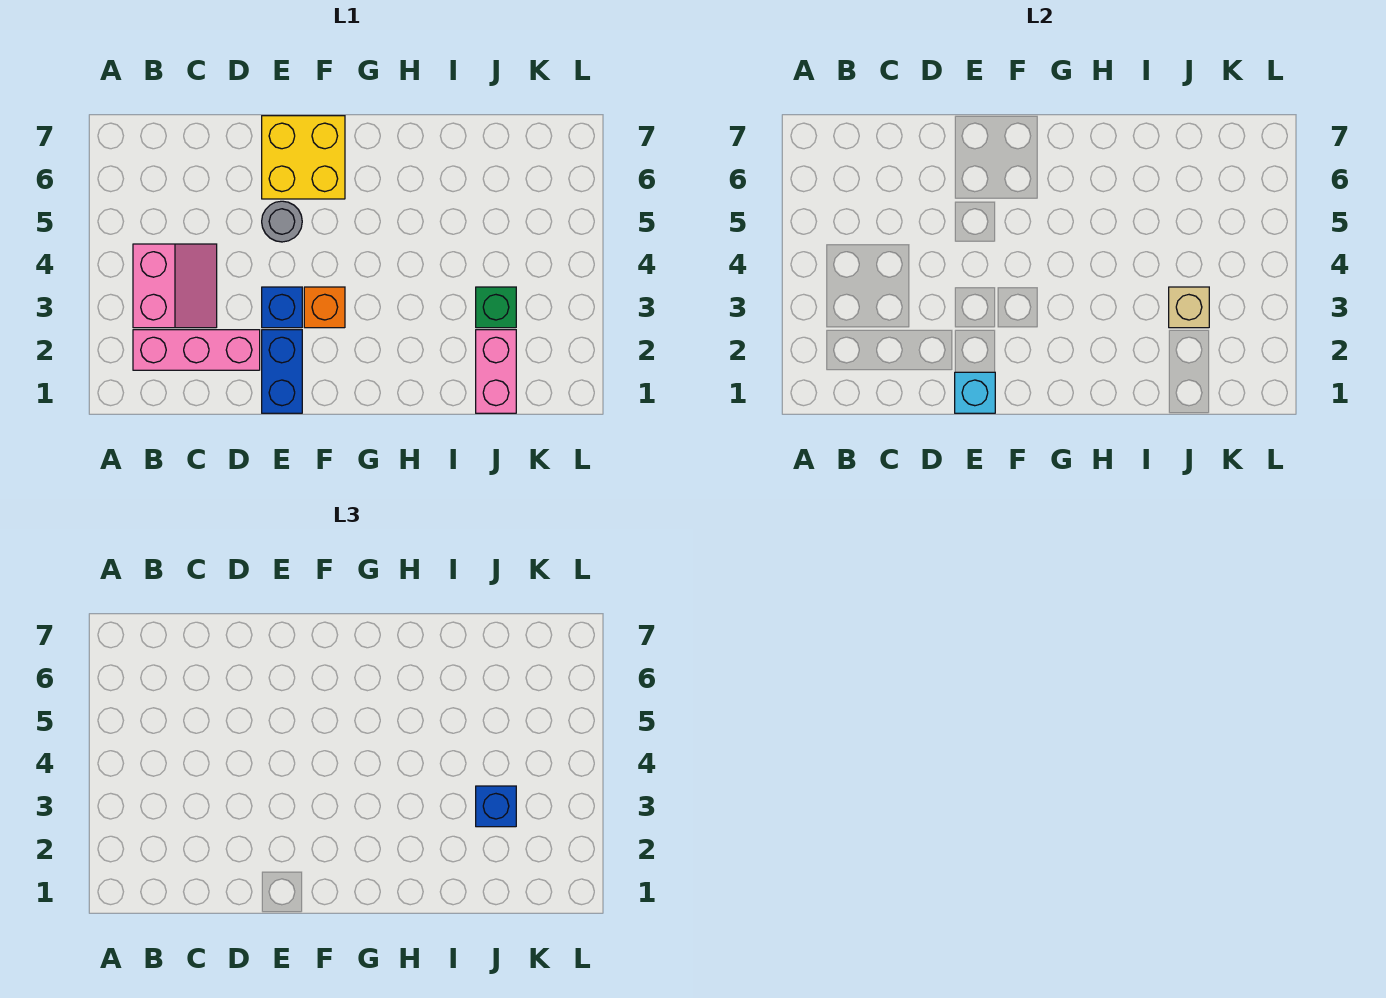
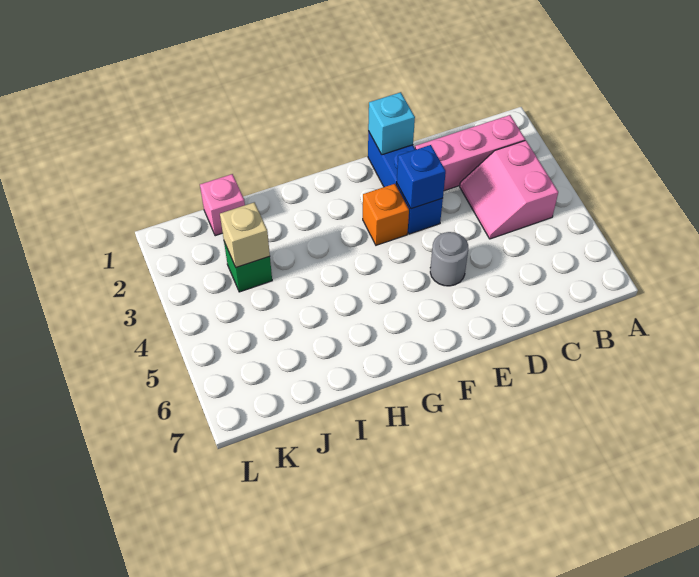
yellow brick E6:F7 level 1 -> none
pink brick J1:J2 level 1 -> pink brick J1 level 1
blue brick J3 level 3 -> blue brick E3 level 2

